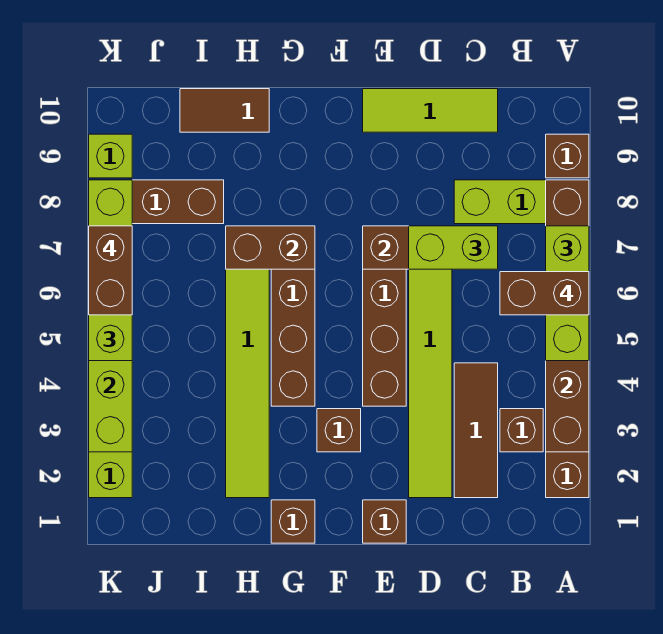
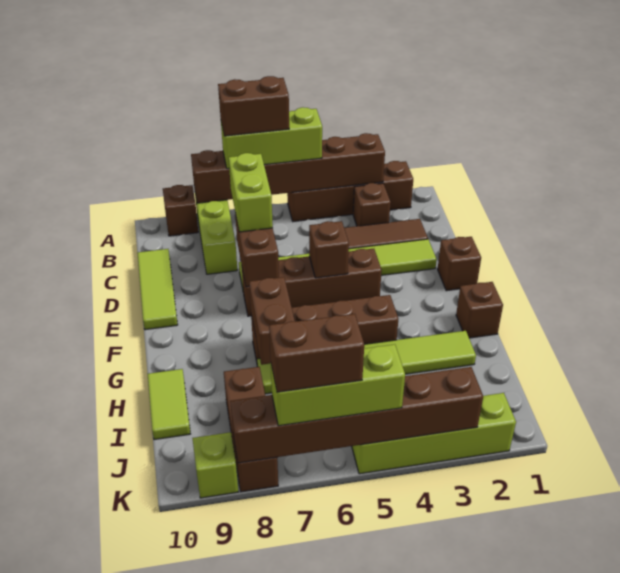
brown brick A6:B6 level 4 -> brown brick A6:A7 level 4
brown brick F3 level 1 -> brown brick E5 level 2
brown tile H10:I10 level 1 -> lime tile H10:I10 level 1
lime brick K3:K8 level 2 -> brown brick K3:K8 level 2

